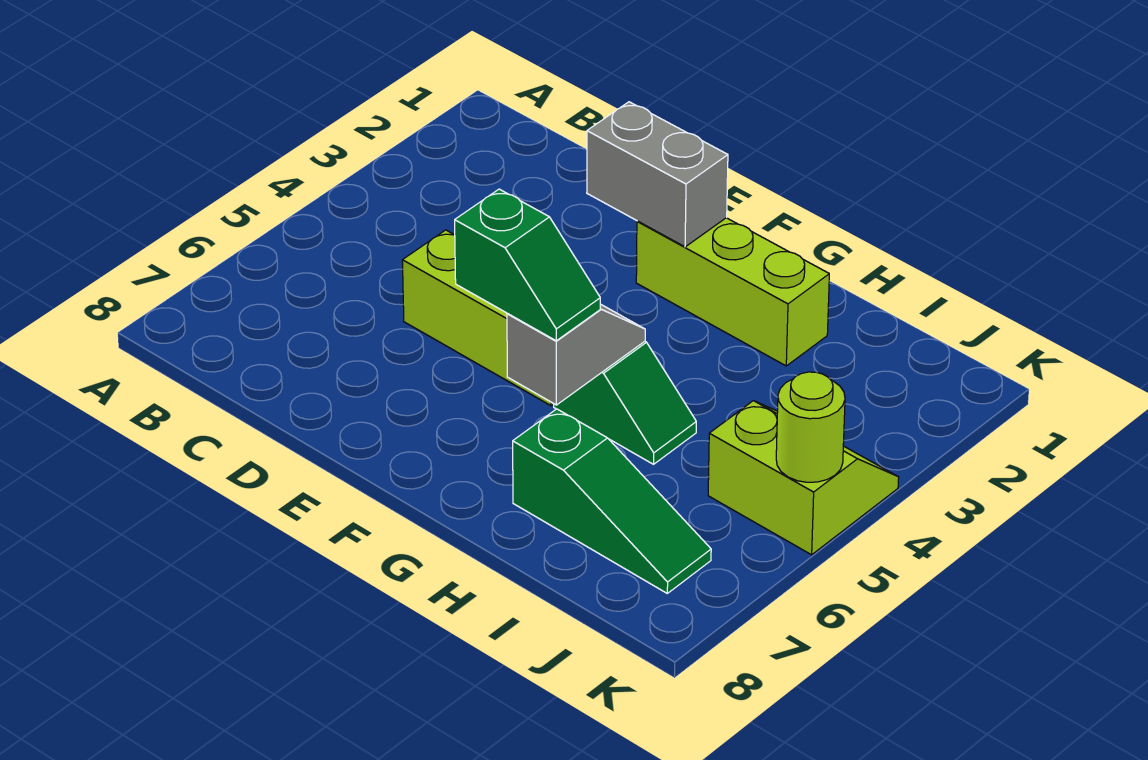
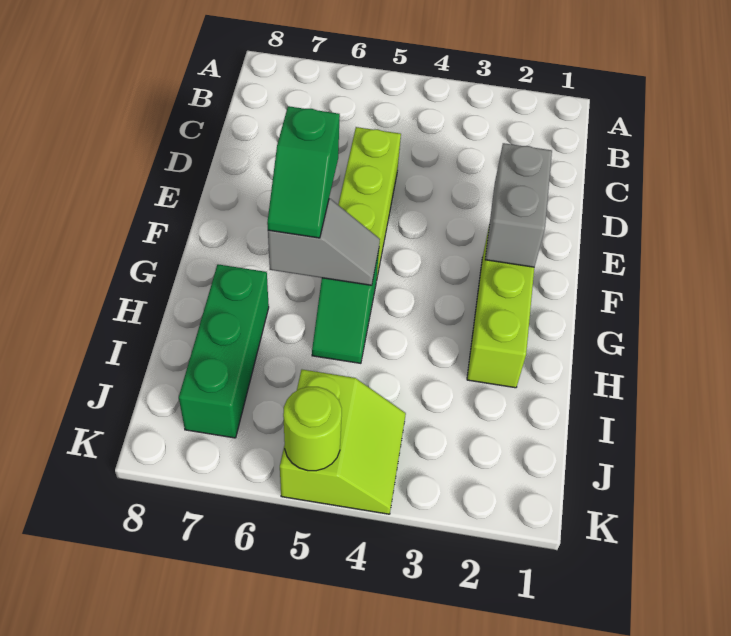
green slope H7:J7 level 1 top H -> green brick H7:J7 level 1

